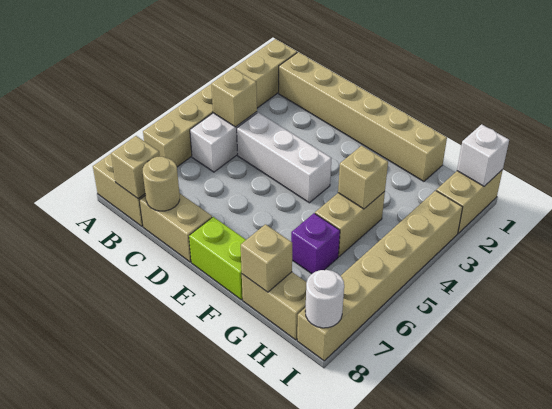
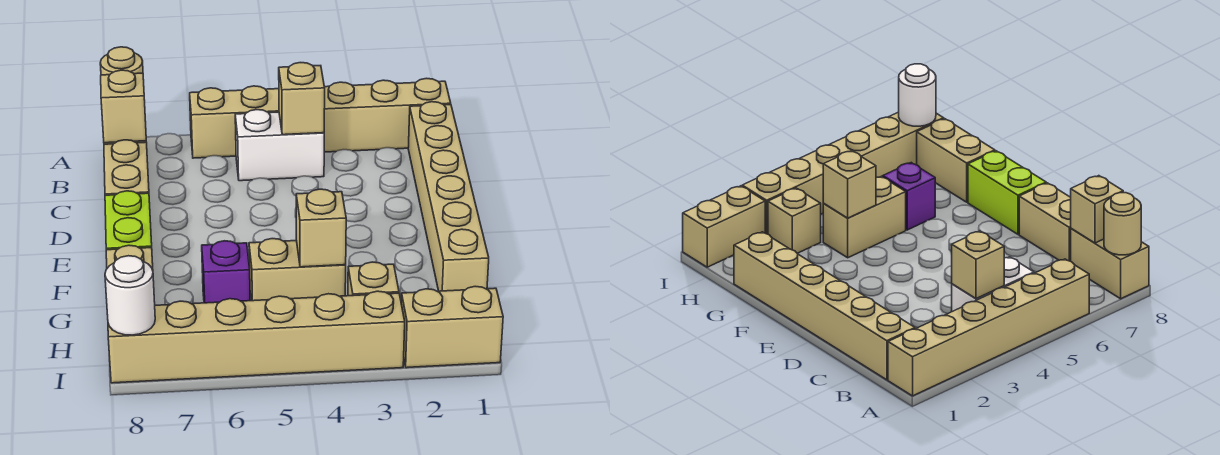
white brick C4:E4 level 1 -> none
tan round brick C8 level 2 -> tan round brick A8 level 2
tan brick G8 level 2 -> tan brick H3 level 1
white brick I1 level 2 -> none

